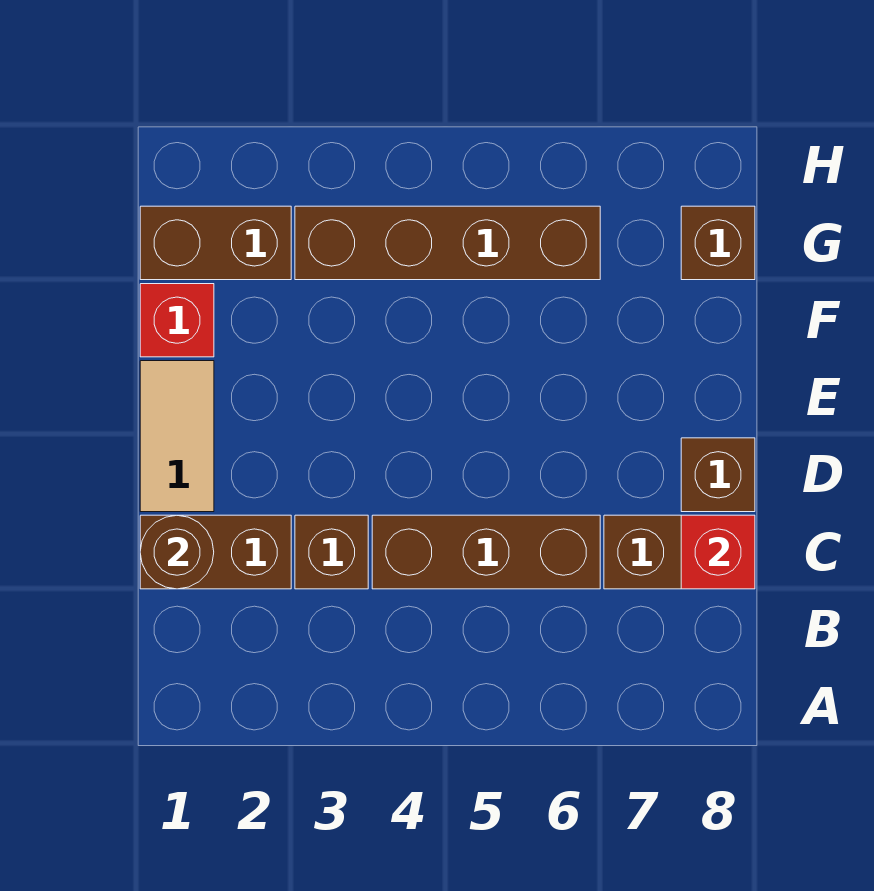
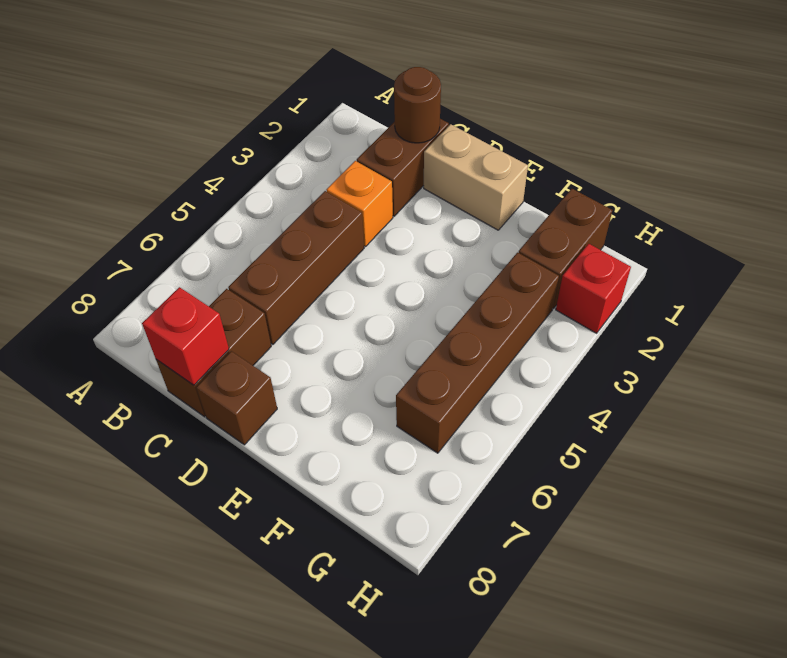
brown brick C3 level 1 -> orange brick C3 level 1
tan tile D1:E1 level 1 -> tan brick D1:E1 level 1
red brick F1 level 1 -> red brick H2 level 1
brown brick G8 level 1 -> none

